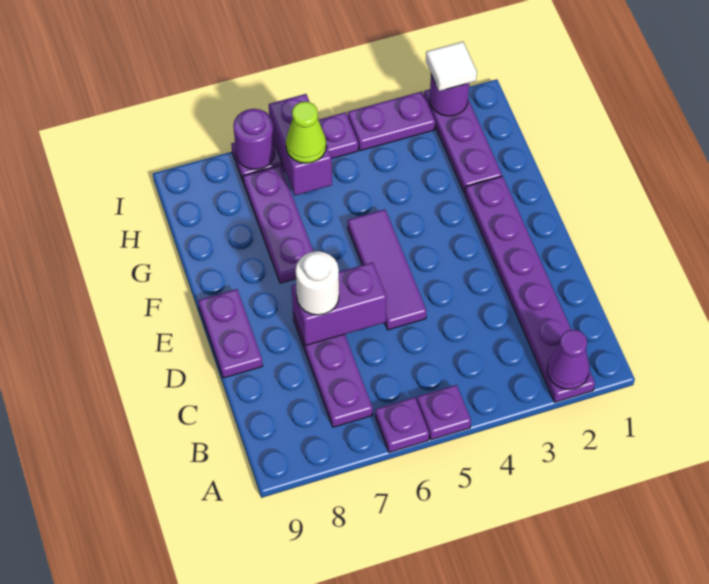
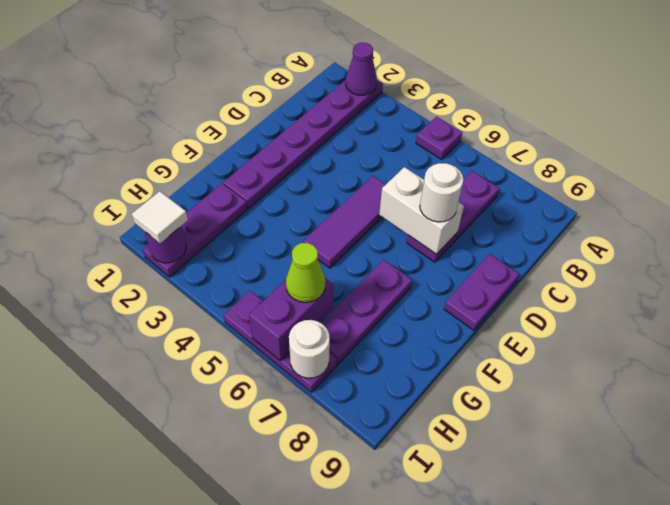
purple plate A6 level 1 -> none
purple brick D6:D7 level 2 -> white brick D6:D7 level 2
purple plate I3:I4 level 1 -> none
purple round brick I7 level 2 -> white round brick I7 level 2

